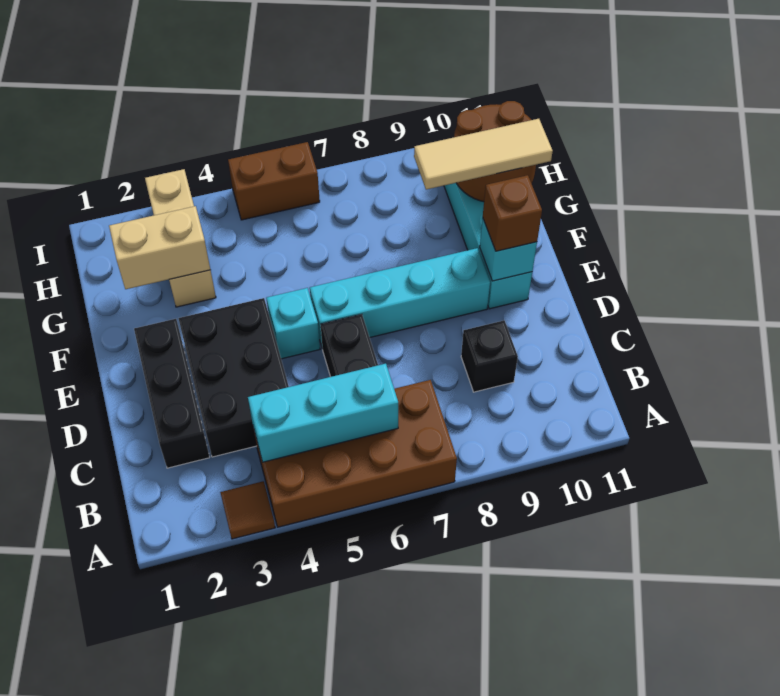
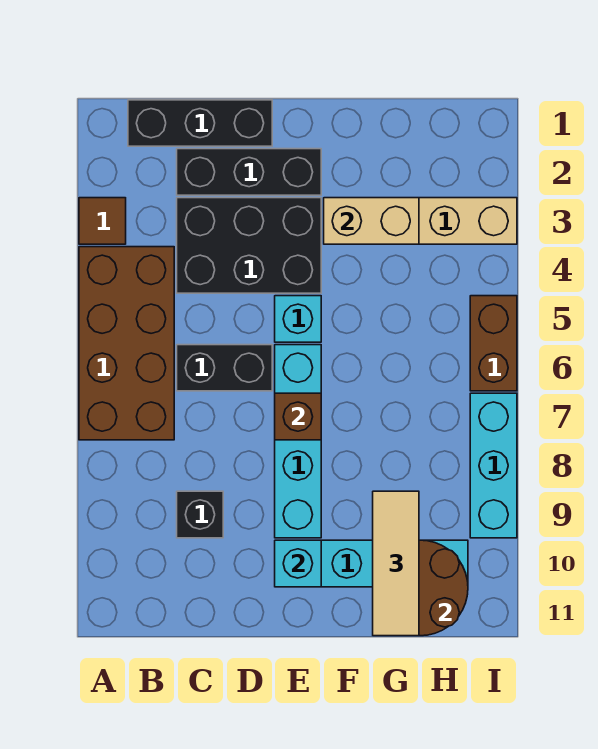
none -> black brick B1:D1 level 1
cyan brick B4:B6 level 2 -> cyan brick I7:I9 level 1
brown brick E10 level 3 -> brown brick E7 level 2
tan brick G2:G3 level 2 -> tan brick F3:G3 level 2

